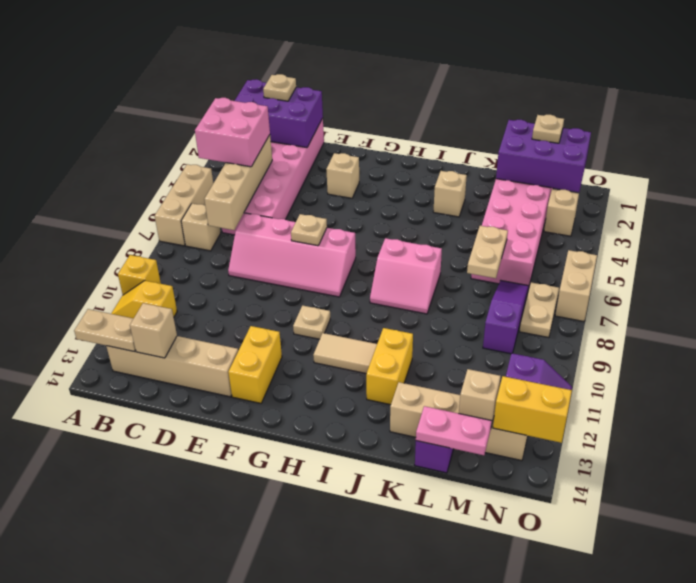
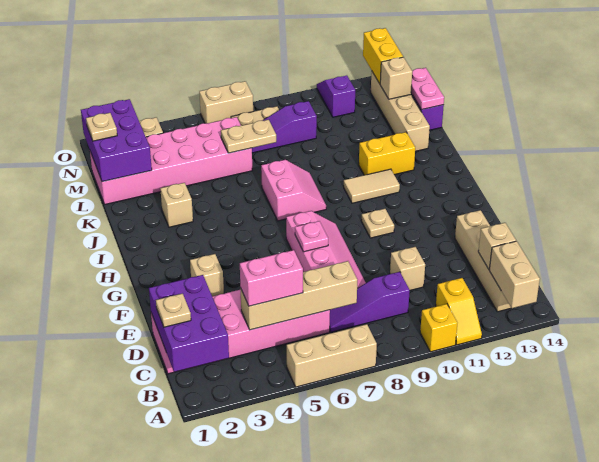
tan plate A13:B13 level 2 -> tan brick A13:B13 level 2
pink brick B4:C5 level 3 -> pink brick C4:C5 level 3
tan brick B7 level 1 -> tan brick D10 level 1
none -> purple slope C7:C9 level 1 top 9
tan plate F7 level 2 -> pink plate F7 level 2
yellow brick F12:F13 level 1 -> none
tan tile H11:I11 level 1 -> tan tile I10:I11 level 1

